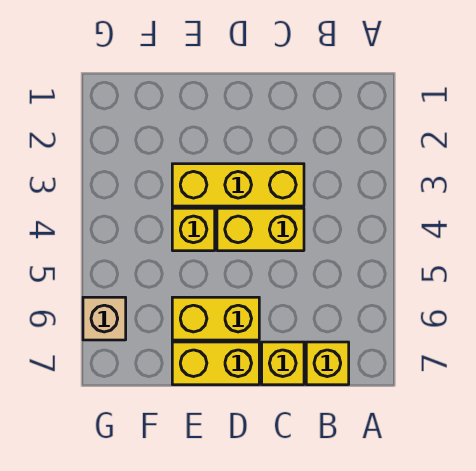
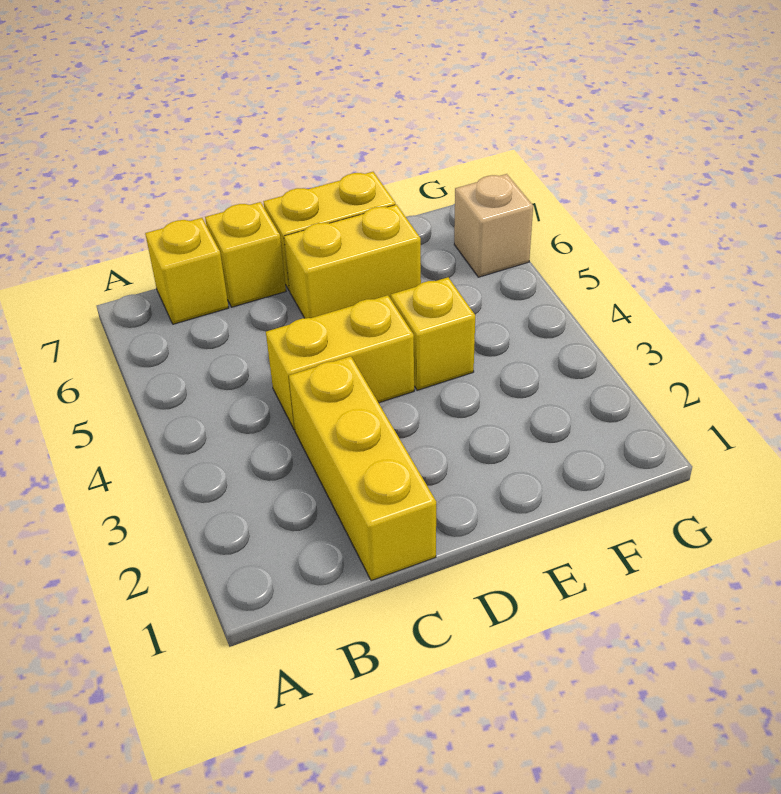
yellow brick C3:E3 level 1 -> yellow brick C1:C3 level 1

